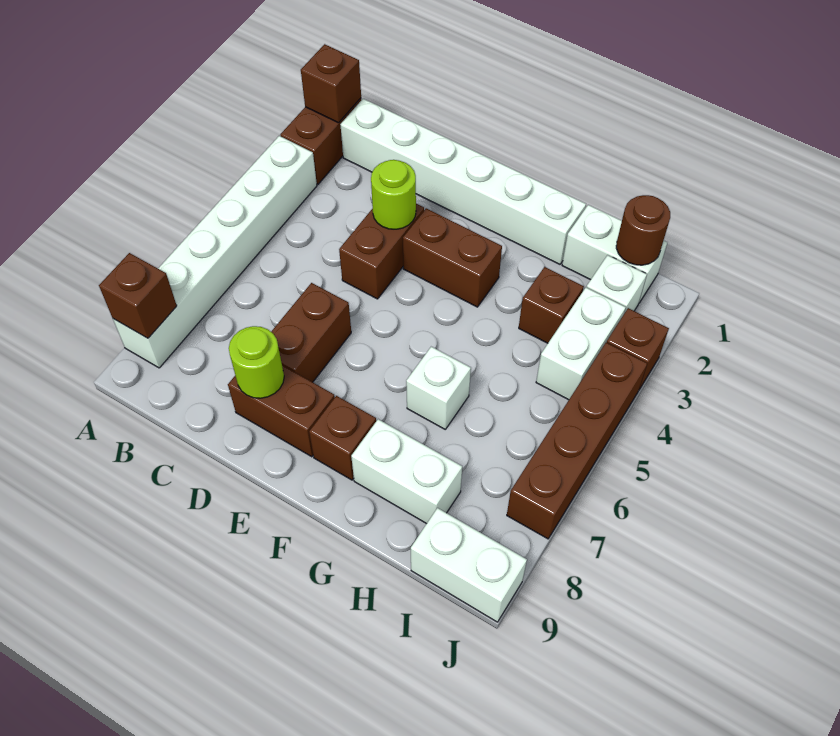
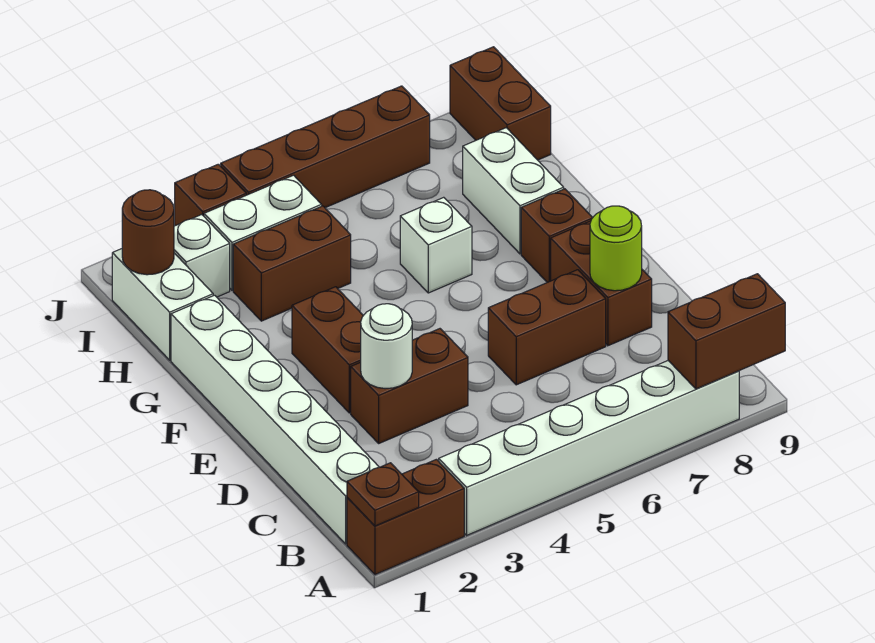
brown brick A1 level 2 -> brown plate A1 level 2
brown brick A8 level 2 -> brown brick A8:A9 level 2
lime round brick D3 level 2 -> white round brick D3 level 2
brown brick H3 level 1 -> brown brick H3:H4 level 1
white brick I9:J9 level 1 -> brown brick I9:J9 level 1

